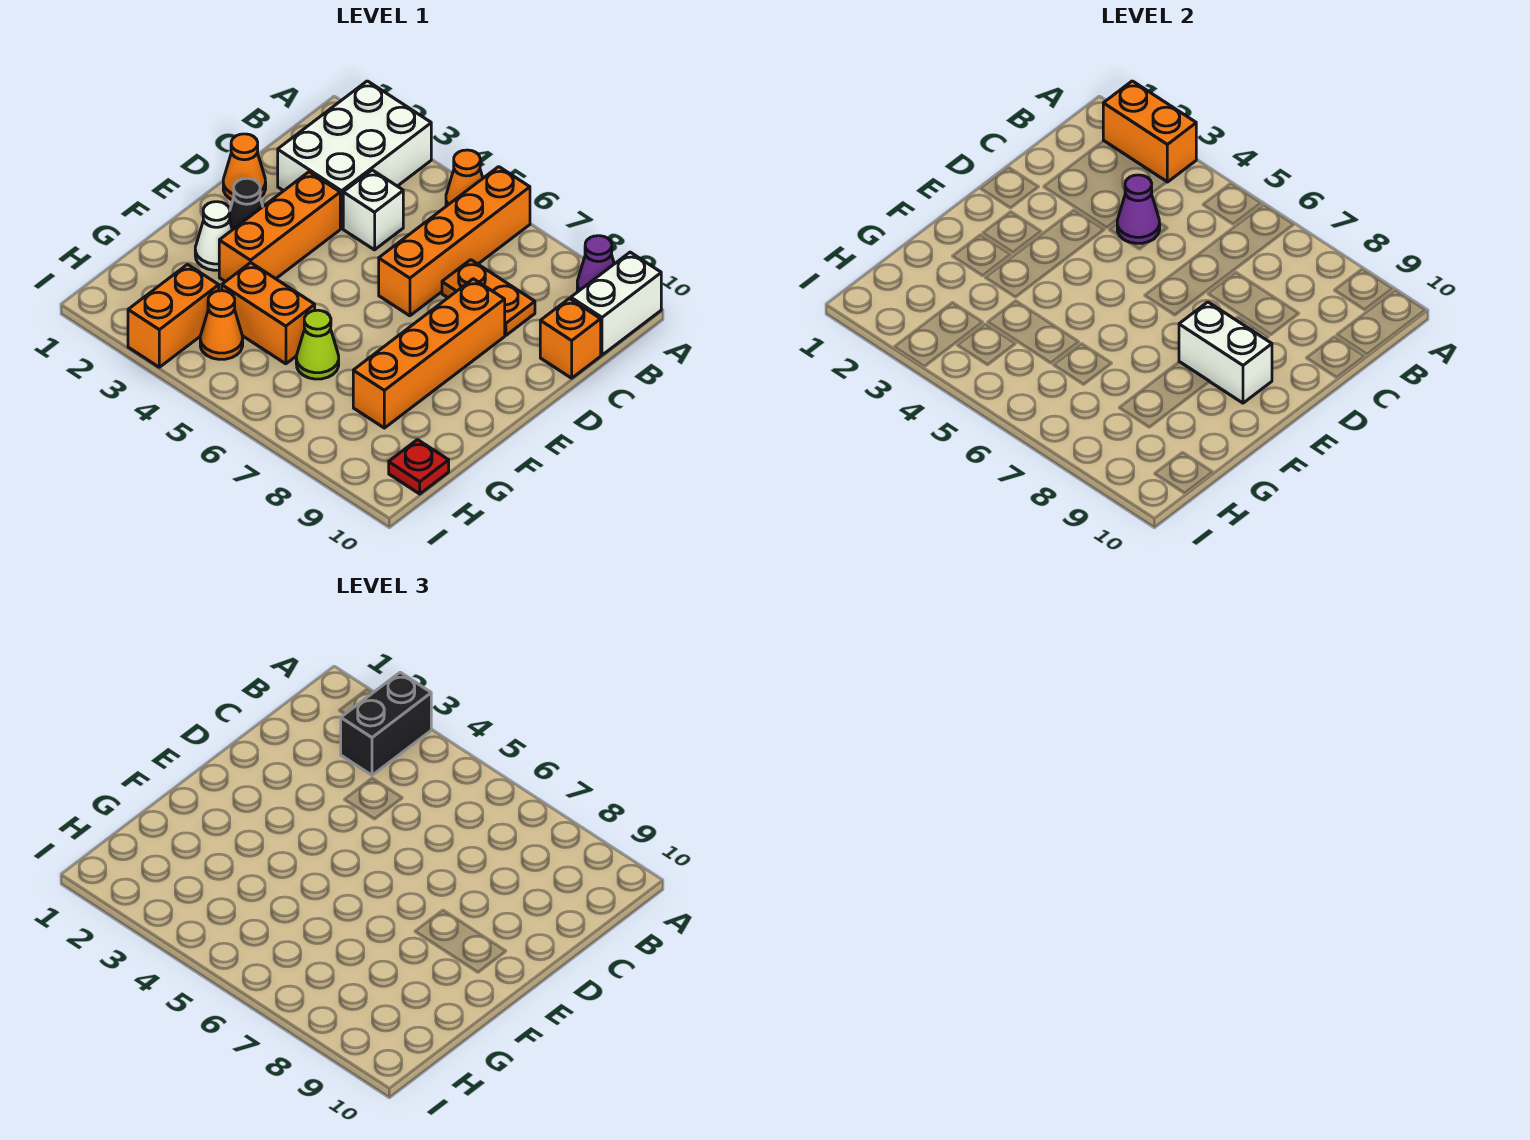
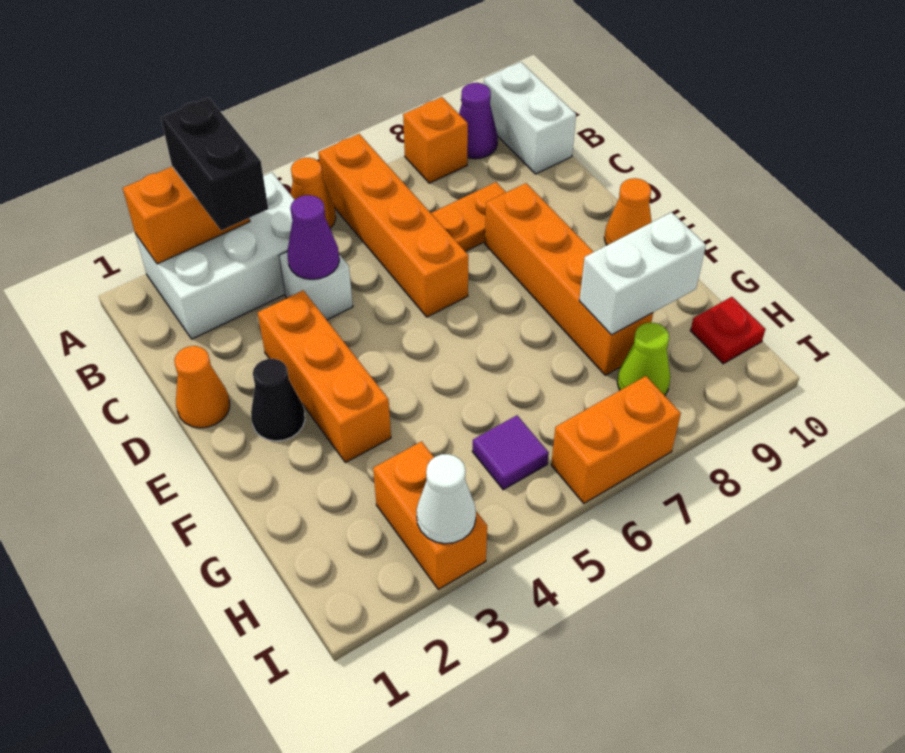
white brick A2:C3 level 1 -> white brick A2:B4 level 1
orange brick C10 level 1 -> orange brick A8 level 1
white brick E8:E9 level 2 -> white brick G8:G9 level 2
white cone F2 level 1 -> white cone I3 level 2
orange brick G4:G5 level 1 -> orange brick I6:I7 level 1
lime cone G6 level 1 -> lime cone H8 level 1
orange cone H4 level 1 -> orange cone E10 level 1
none -> purple tile H5 level 1

